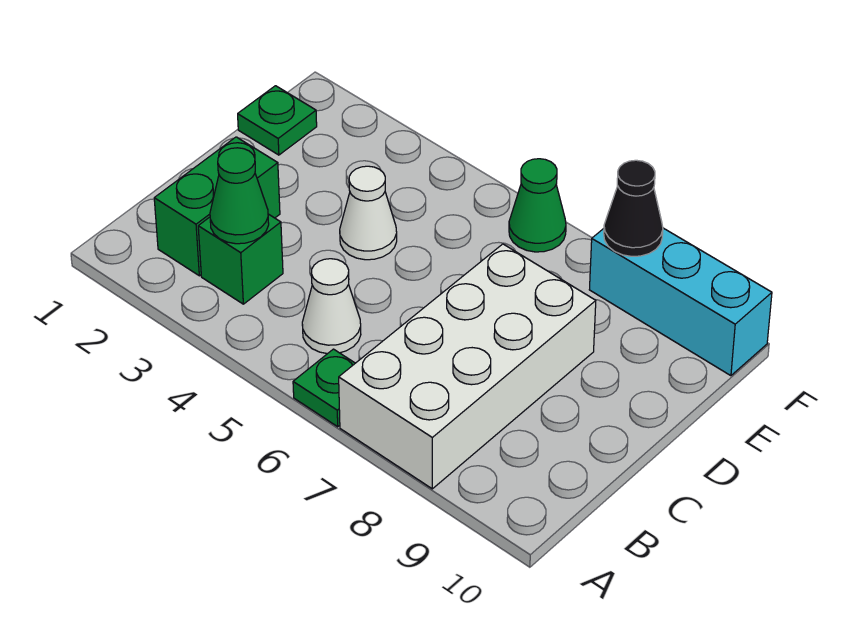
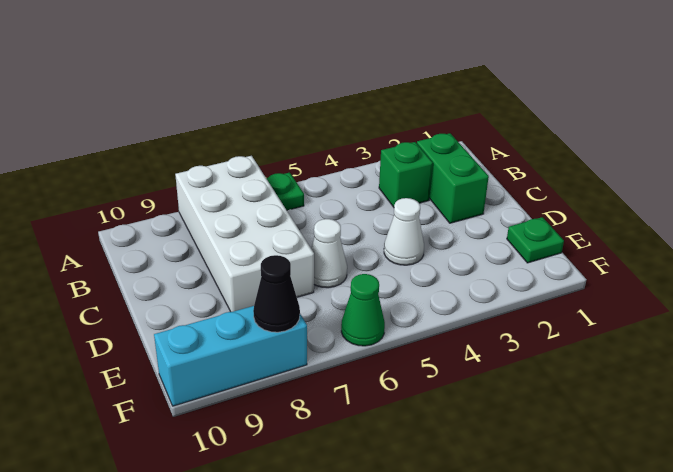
green cone B3 level 2 -> none
white cone B5 level 1 -> white cone D6 level 1

